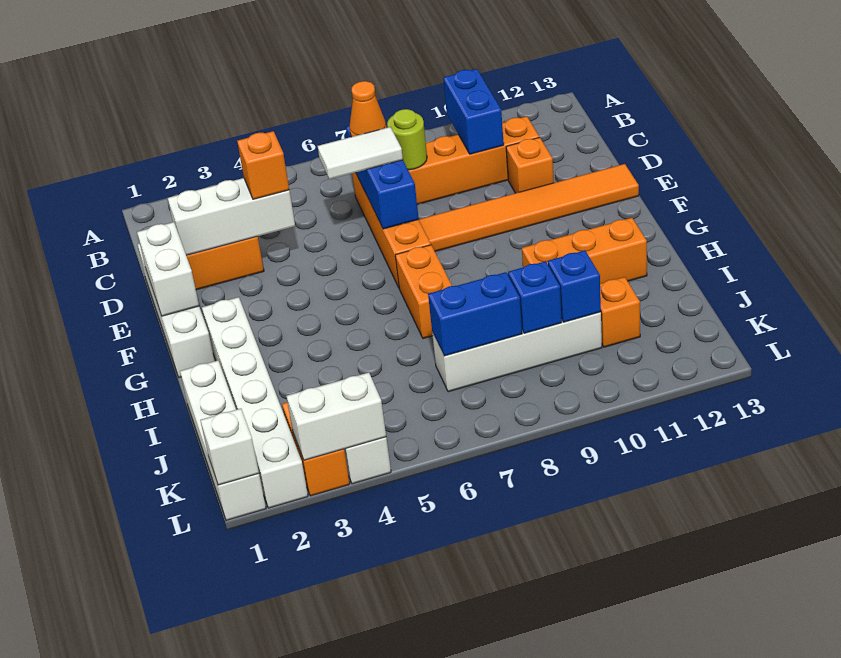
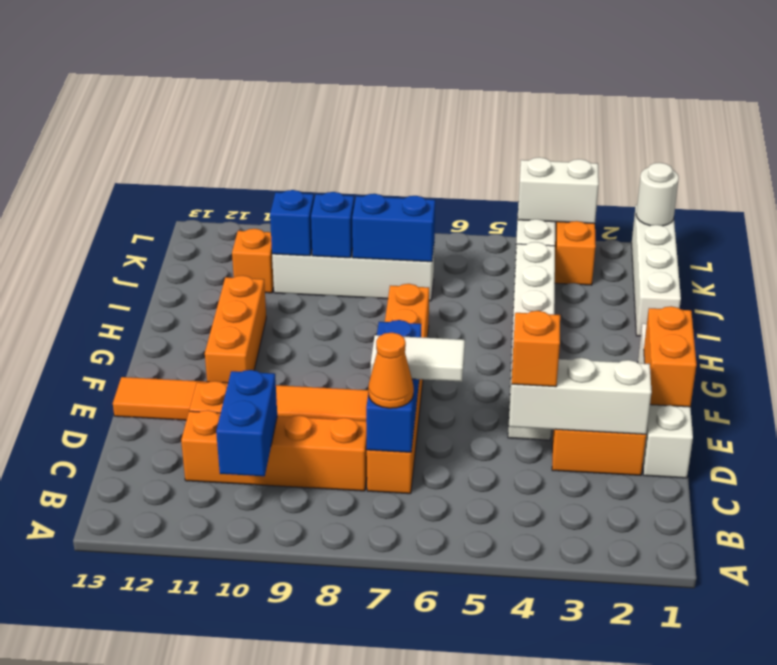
lime round brick C8 level 2 -> none
white brick E1:F1 level 2 -> orange brick E1:F1 level 2
white brick G2:L2 level 1 -> white brick E4:J4 level 1
orange brick H10:H12 level 1 -> orange brick F11:H11 level 1
white brick L1 level 2 -> white round brick L1 level 2

